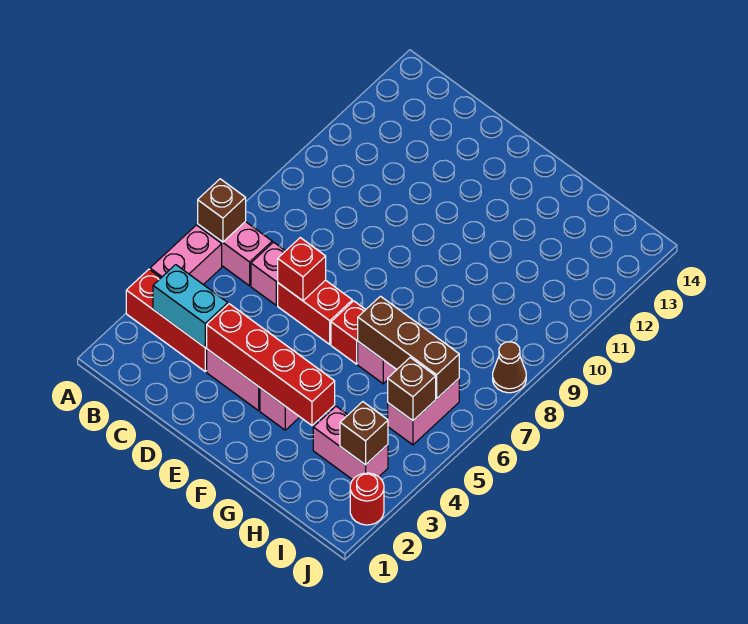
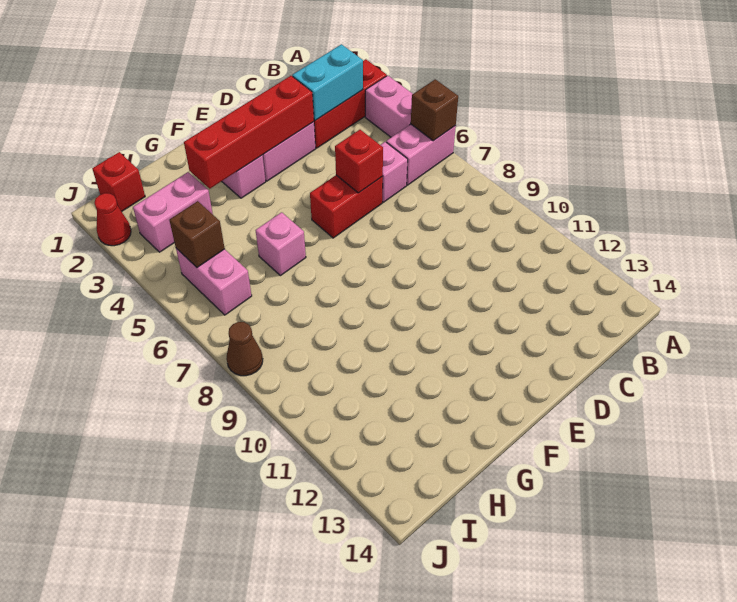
red brick F6 level 1 -> red brick I1 level 1
brown brick G6:I6 level 2 -> none
brown brick I3 level 2 -> none
red round brick J2 level 1 -> red cone J2 level 1

